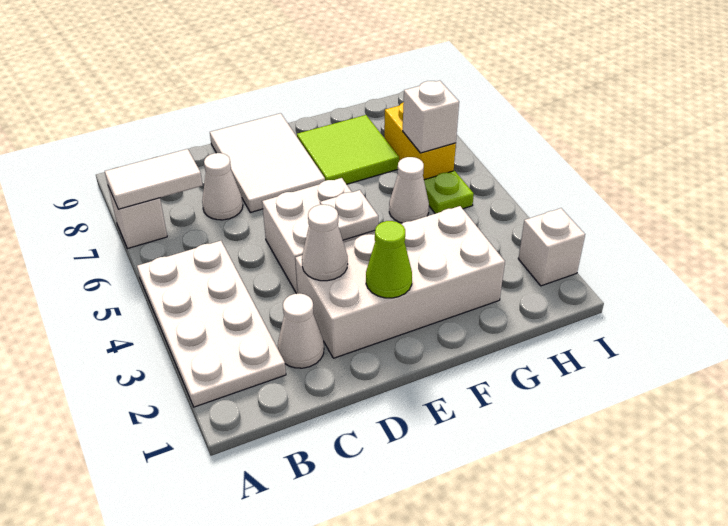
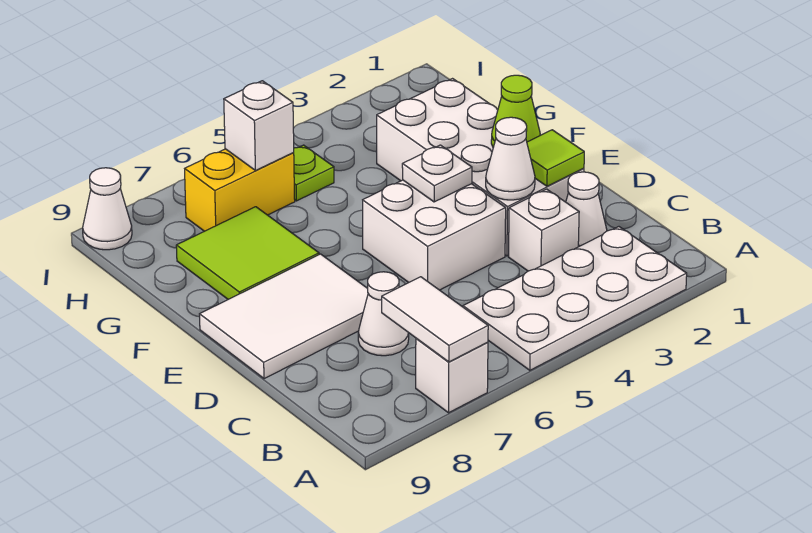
none -> lime tile D2 level 2
white cone G5 level 1 -> white cone I9 level 1
white brick I2 level 1 -> white brick C3 level 1

